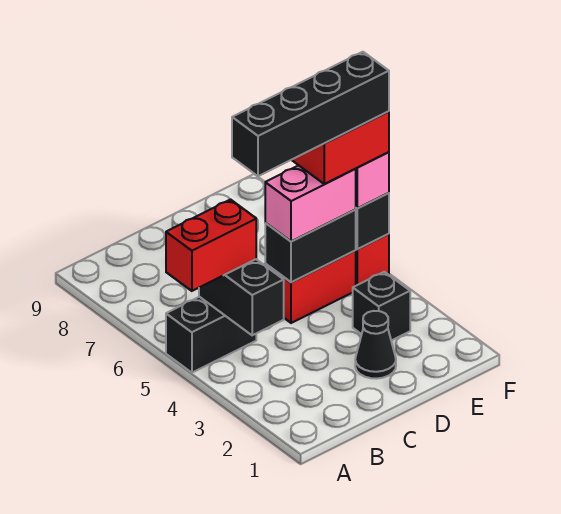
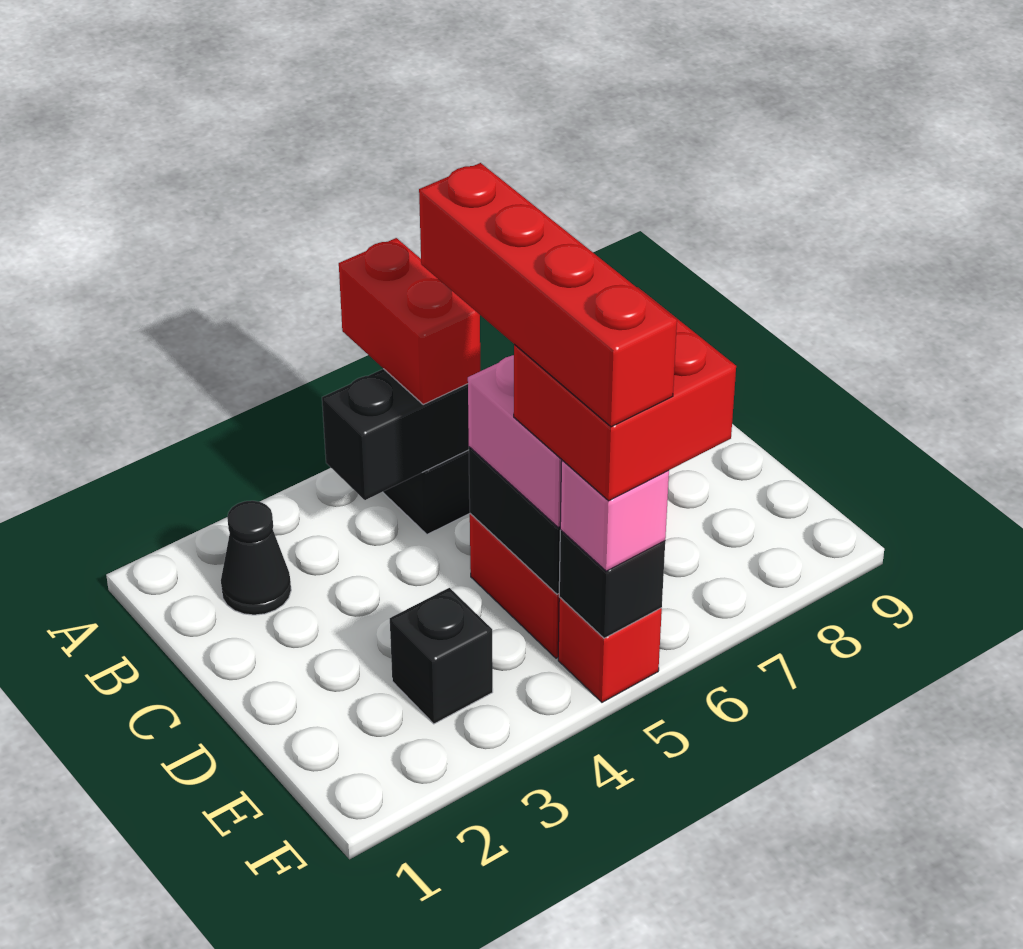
black brick C5:F5 level 5 -> red brick C5:F5 level 5
black cone D2 level 1 -> black cone B2 level 1

